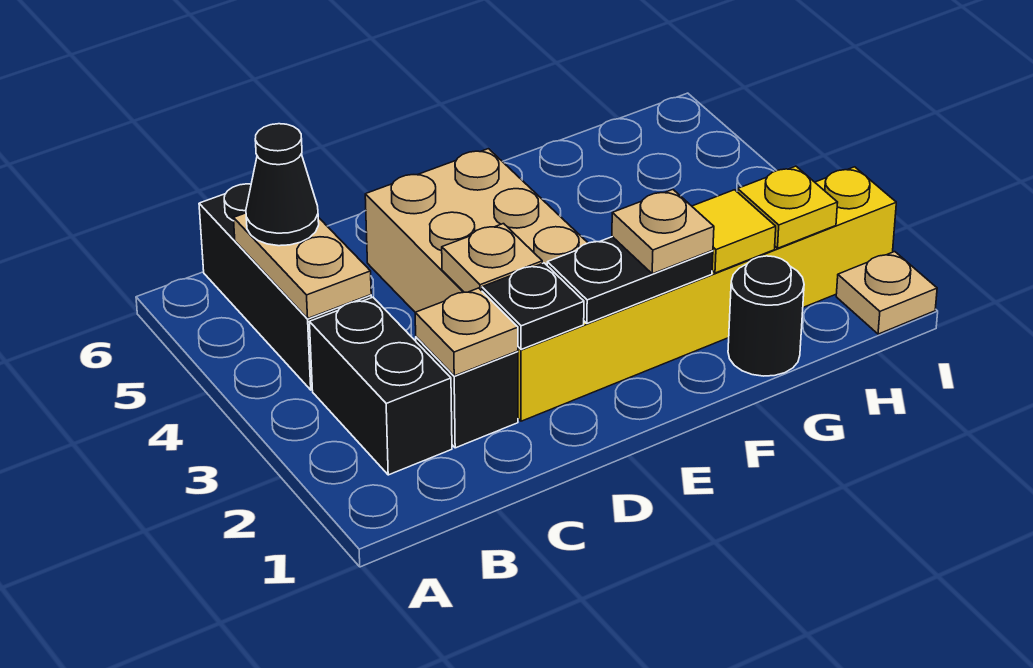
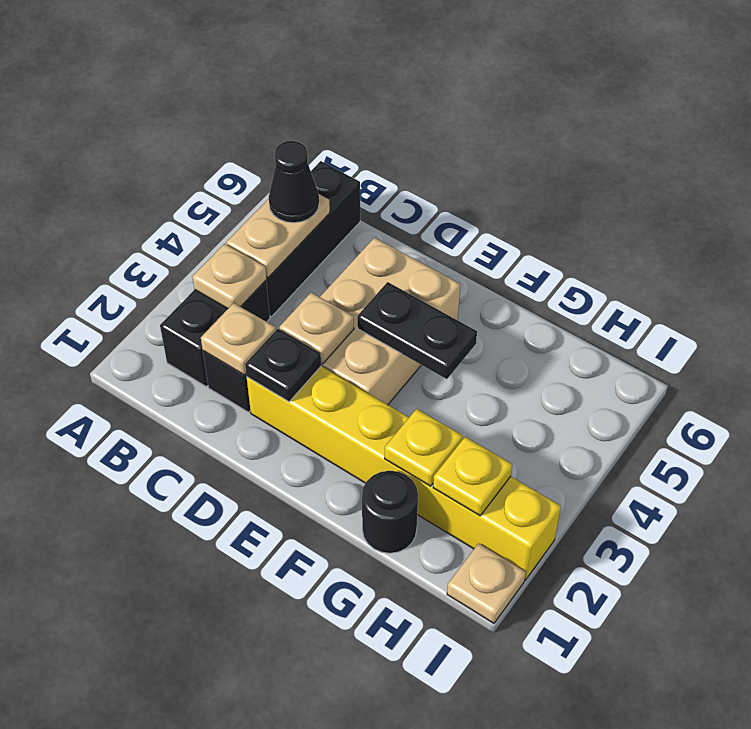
black plate E2:F2 level 2 -> black plate E4:F4 level 2
tan plate F2 level 3 -> tan plate B3 level 2
yellow tile G2 level 2 -> yellow plate G2 level 2

